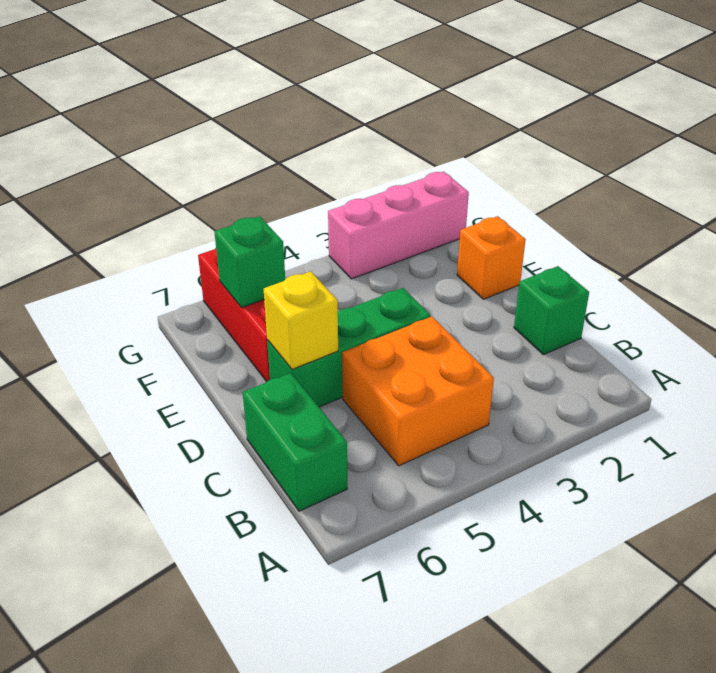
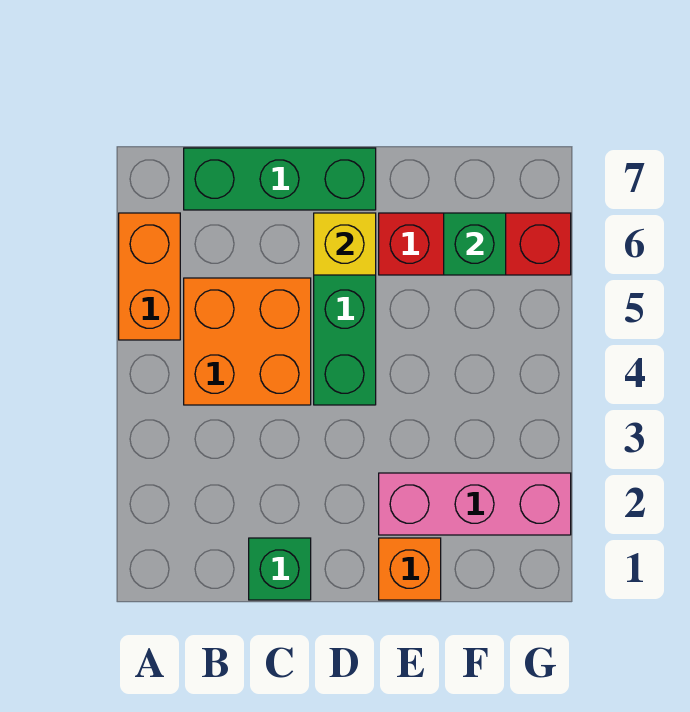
none -> orange brick A5:A6 level 1
green brick B7:C7 level 1 -> green brick B7:D7 level 1
pink brick G1:G3 level 1 -> pink brick E2:G2 level 1

